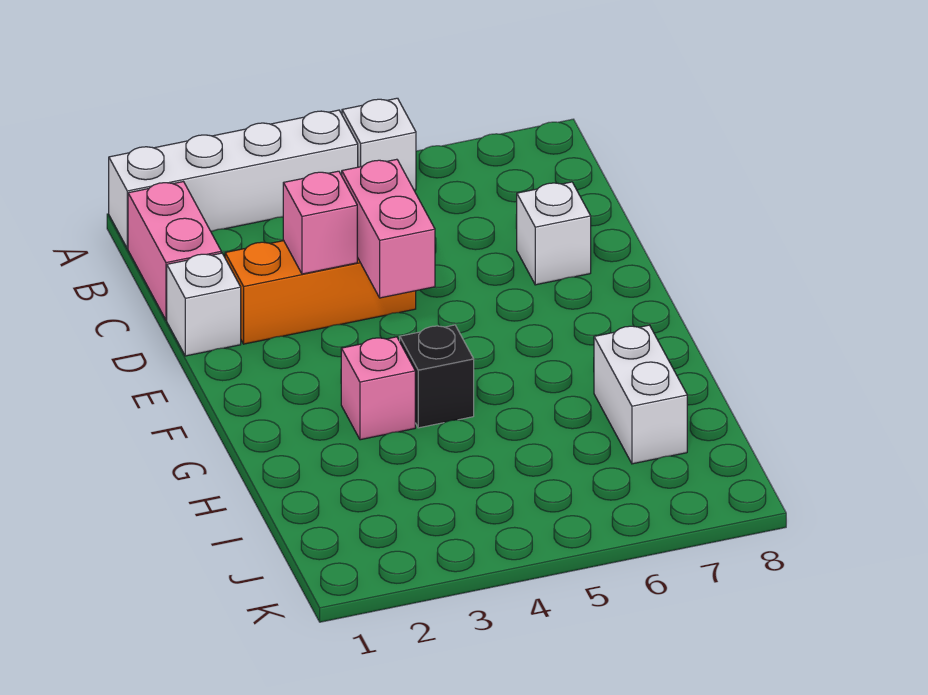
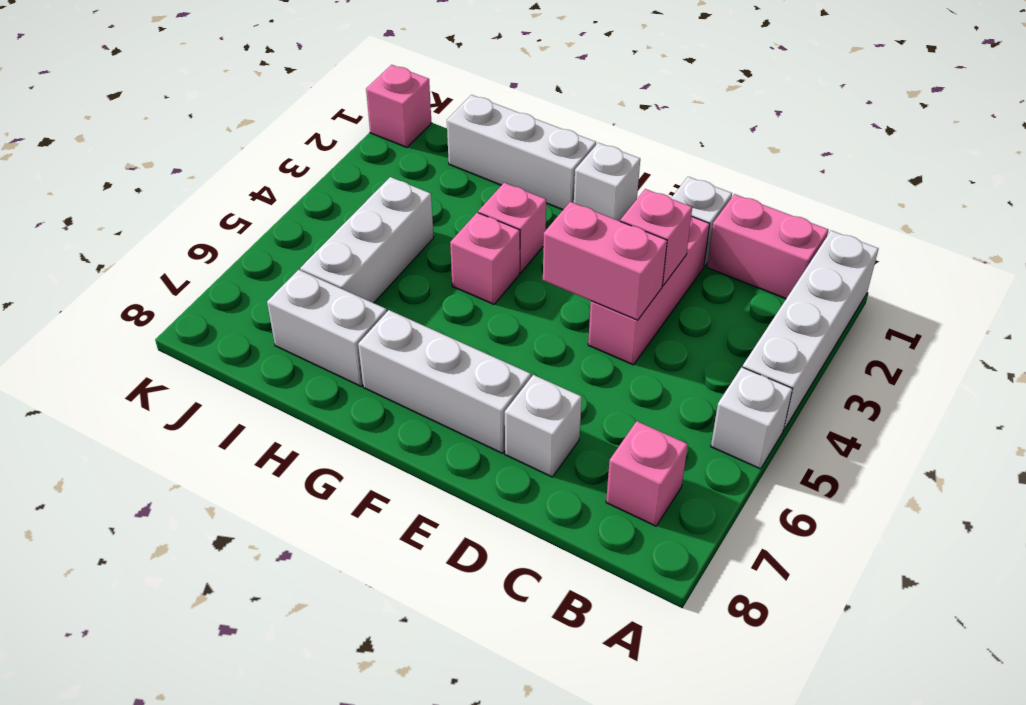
none -> pink brick B7 level 1
orange brick D2:D4 level 1 -> pink brick D2:D4 level 1
none -> white brick E7:G7 level 1
none -> white brick F1 level 1
none -> white brick G1:I1 level 1
black brick G4 level 1 -> pink brick G4 level 1
none -> white brick I4:I6 level 1
none -> pink brick K1 level 1

